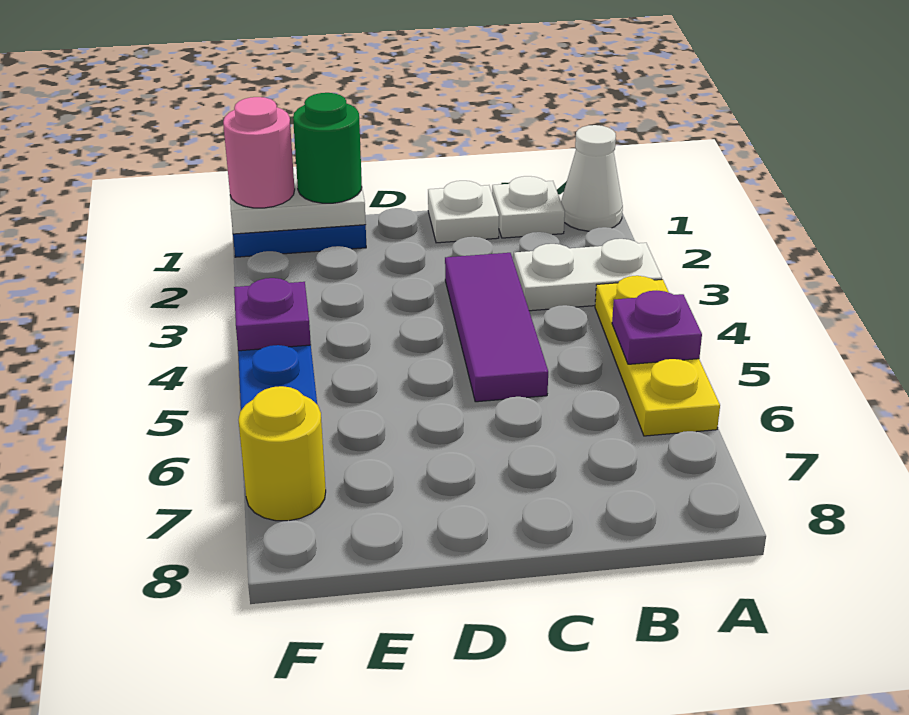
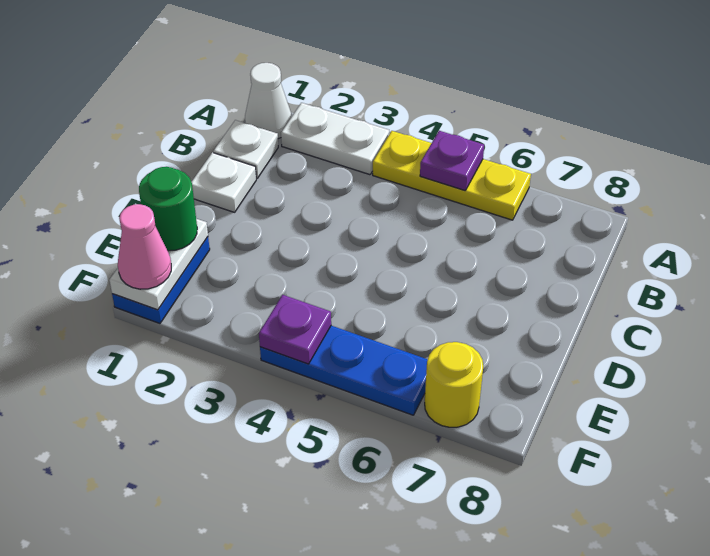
white plate A3:B3 level 1 -> white plate A2:A3 level 1
purple tile C3:C5 level 1 -> none
pink round brick F1 level 3 -> pink cone F1 level 3

